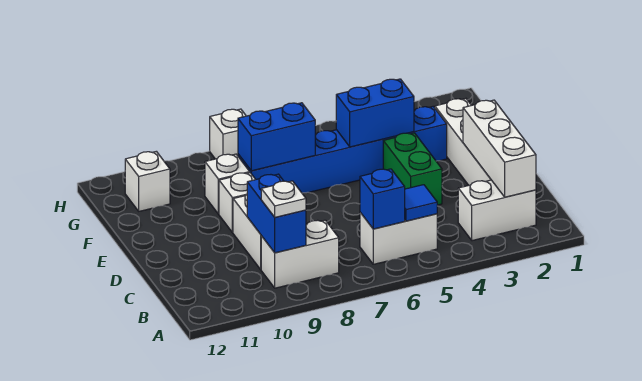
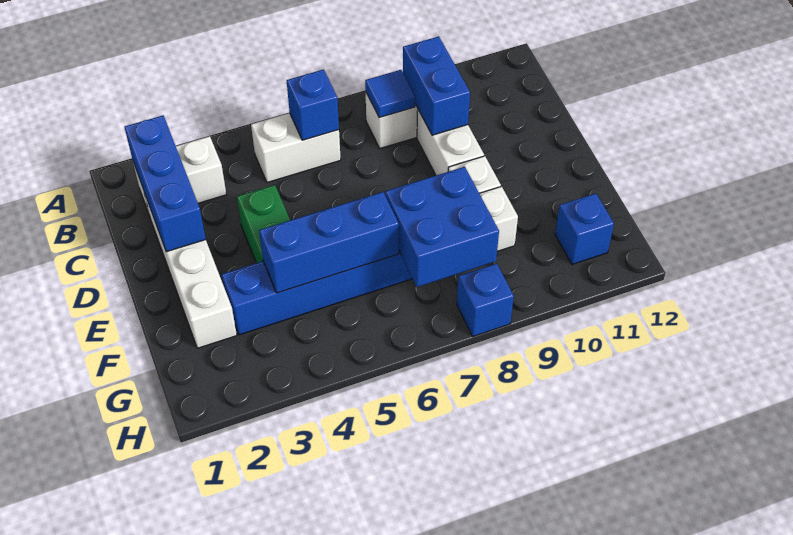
white brick B2:D2 level 2 -> blue brick B2:D2 level 2
blue tile B5 level 2 -> blue tile B8 level 2
white plate B9 level 3 -> none
blue brick F4:F5 level 2 -> blue brick F4:F6 level 2
blue brick F7:F8 level 2 -> blue brick F7:G8 level 2
white brick G11 level 1 -> blue brick G11 level 1
white brick H8 level 1 -> blue brick H8 level 1

